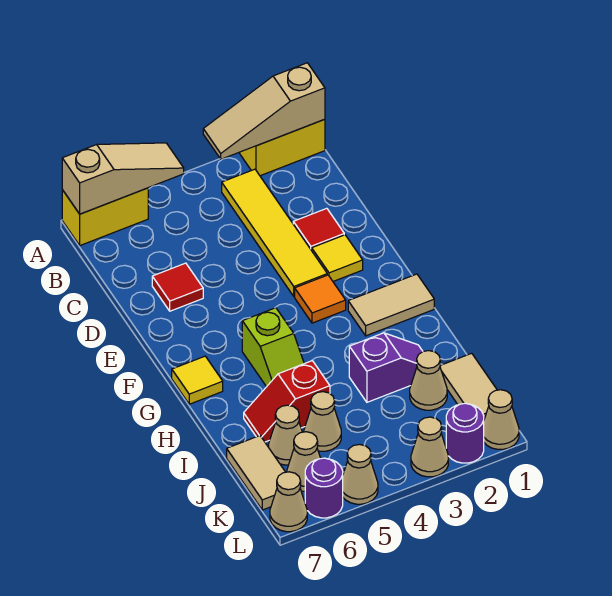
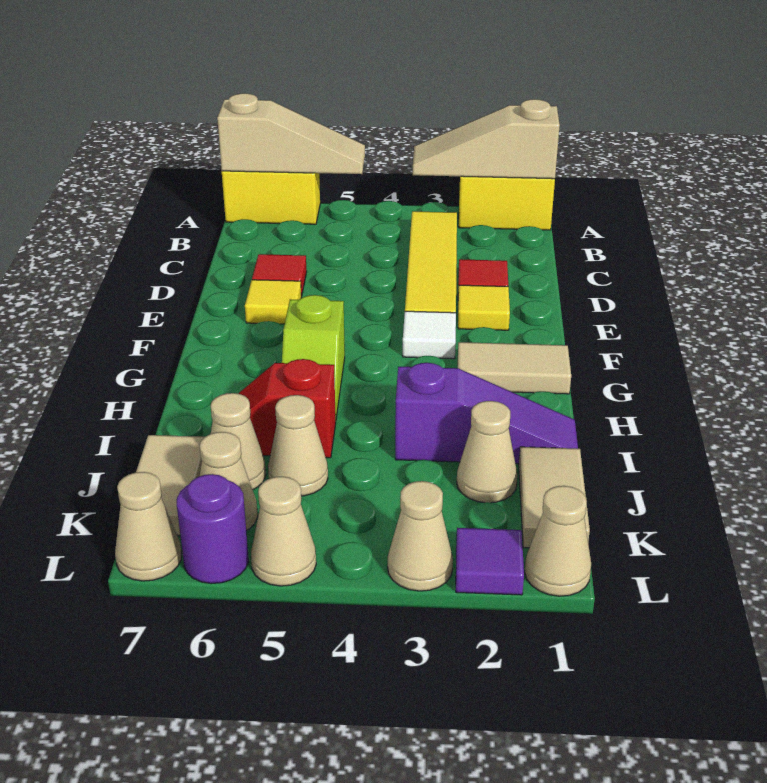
orange tile F3 level 1 -> white tile F3 level 1
yellow tile G7 level 1 -> yellow tile E6 level 1
purple slope I2:I3 level 1 top 3 -> purple slope I1:I3 level 1 top 3
purple round brick L2 level 1 -> purple tile L2 level 1

